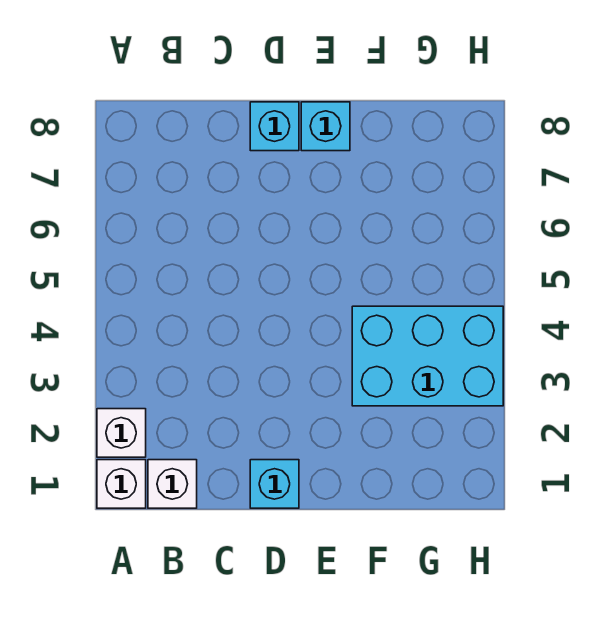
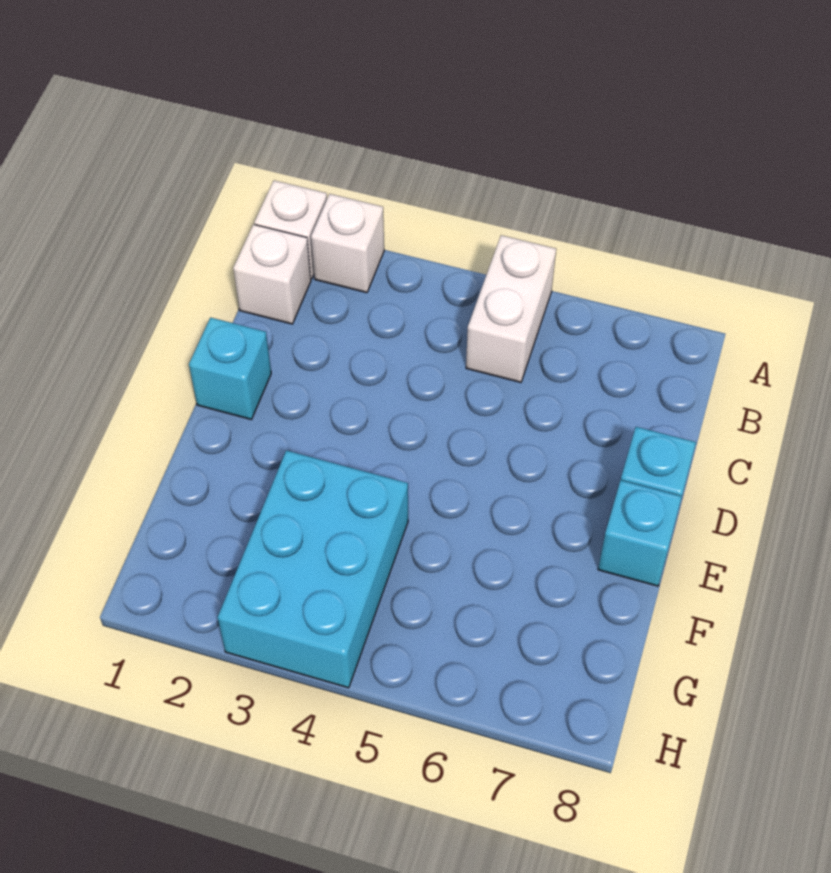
none -> white brick A5:B5 level 1

